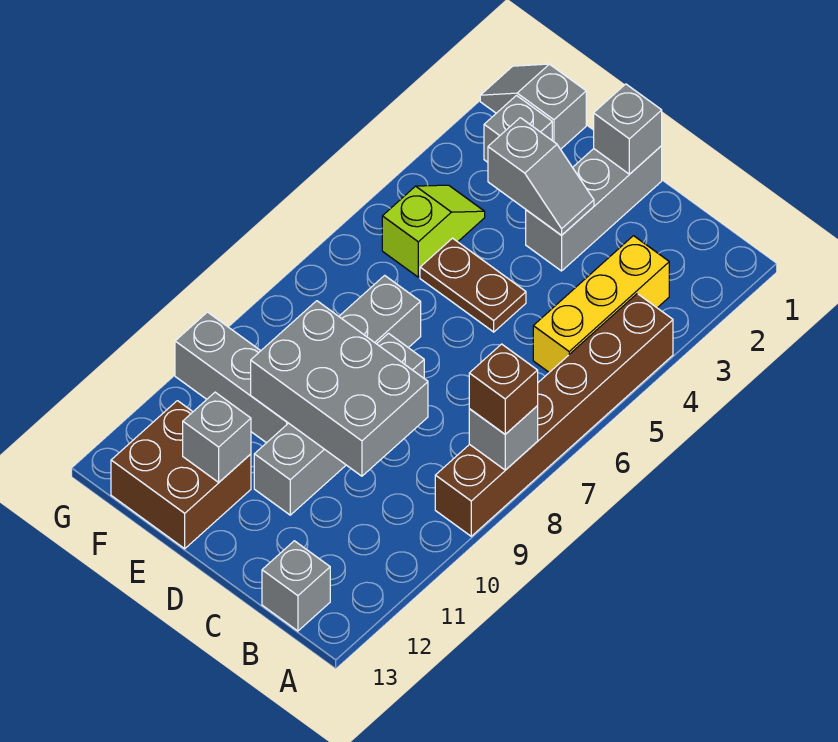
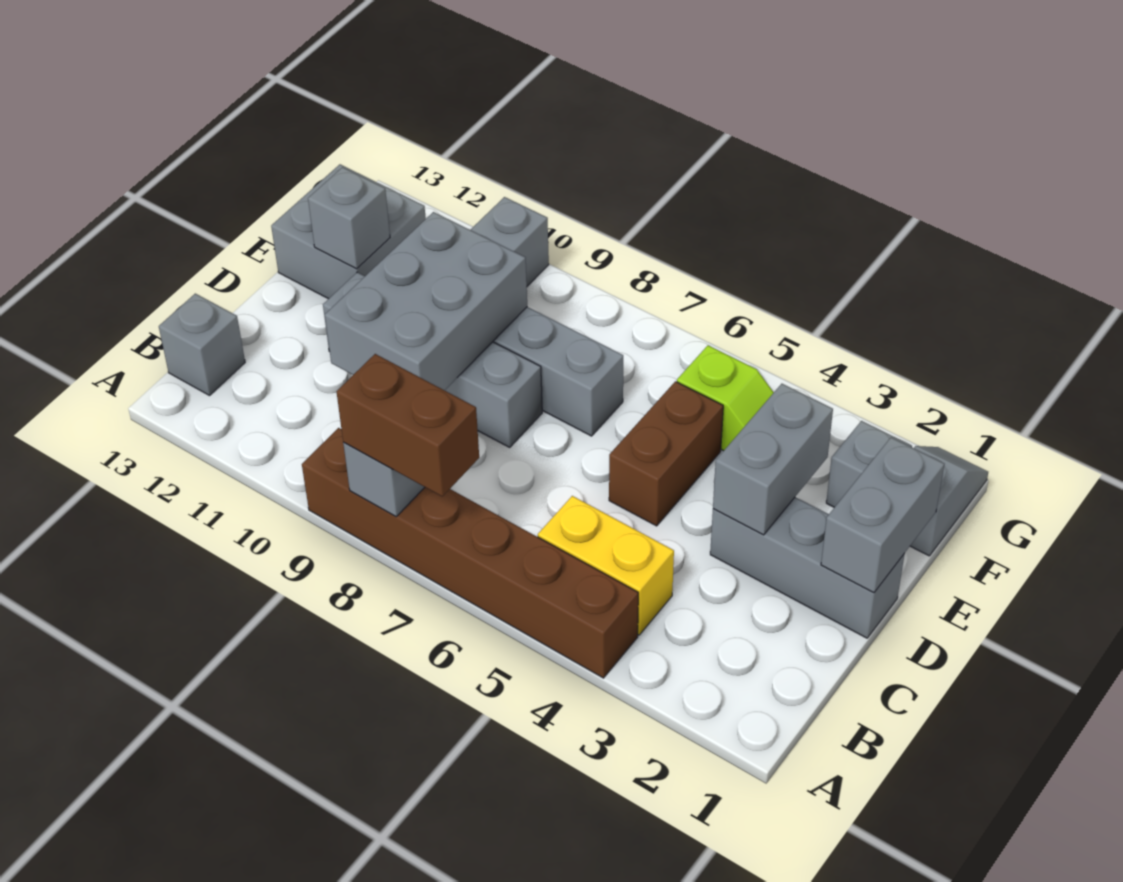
brown brick A8 level 3 -> brown brick A7:A8 level 3
yellow brick B3:B5 level 1 -> yellow brick B4:B5 level 1
grey brick D1 level 2 -> grey brick D1:E1 level 2
grey slope D3:E3 level 2 top E -> grey brick D3:E3 level 2
brown plate D5:E5 level 1 -> brown brick D5:E5 level 1
brown brick E12:F13 level 1 -> grey brick E12:F13 level 1

